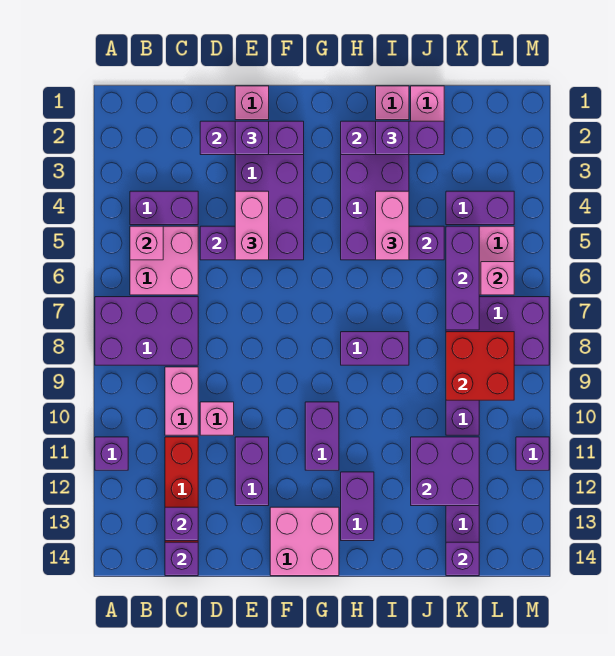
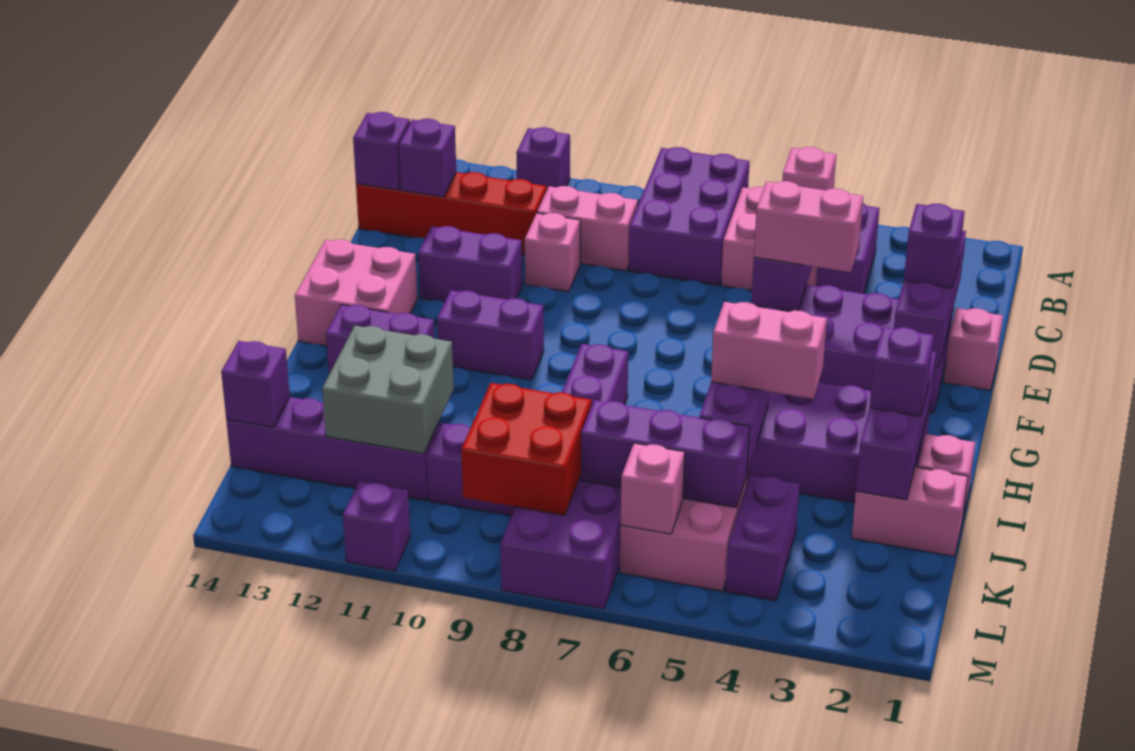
purple brick J11:K12 level 2 -> grey brick J11:K12 level 2

